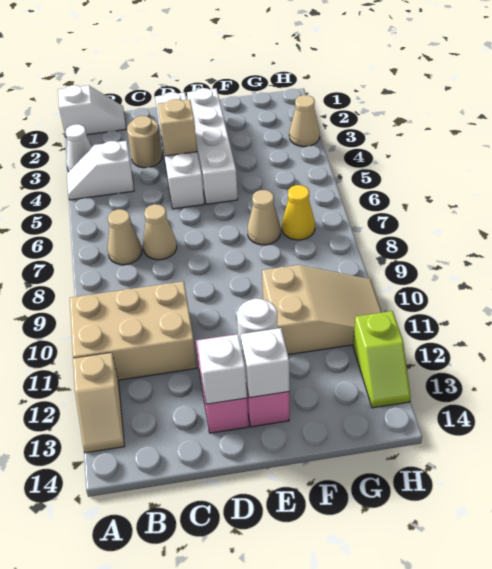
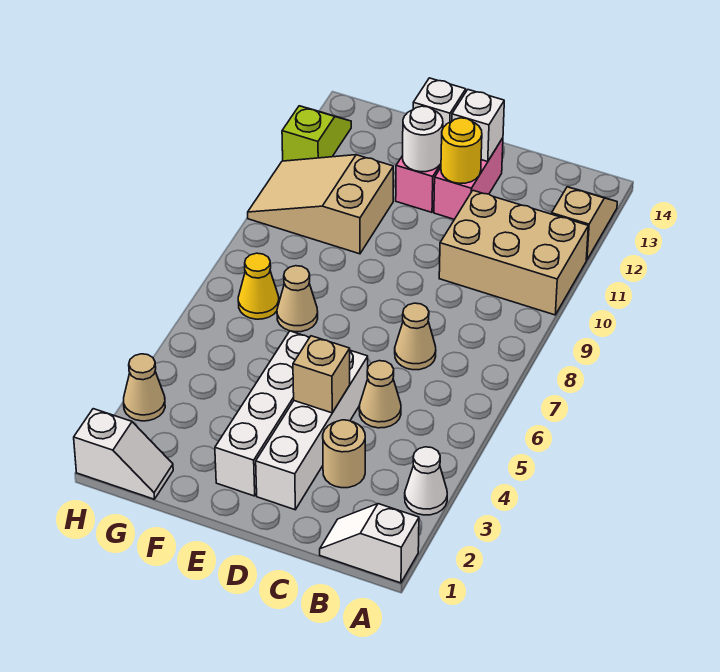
white slope A4:B4 level 1 top B -> white slope G1:H1 level 1 top H
tan cone B7 level 1 -> tan cone C5 level 1
none -> yellow round brick D12 level 2

